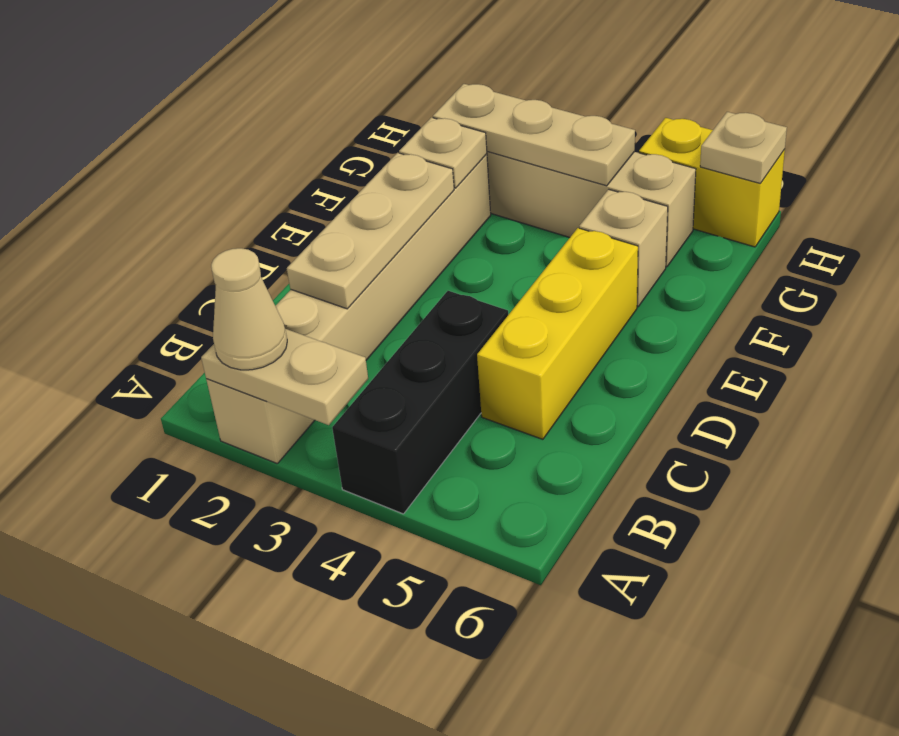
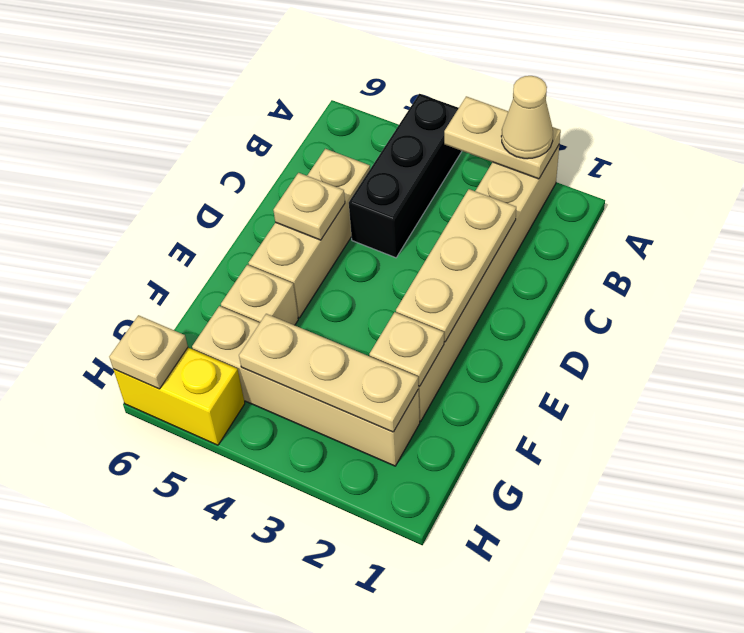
yellow brick C5:E5 level 1 -> tan brick C5:E5 level 1
none -> tan plate D5 level 2

